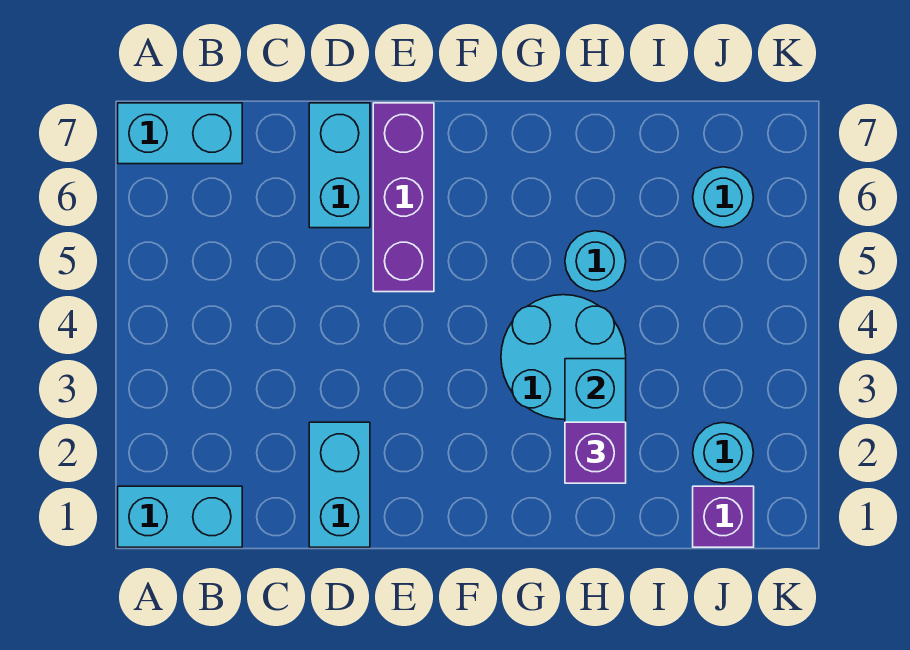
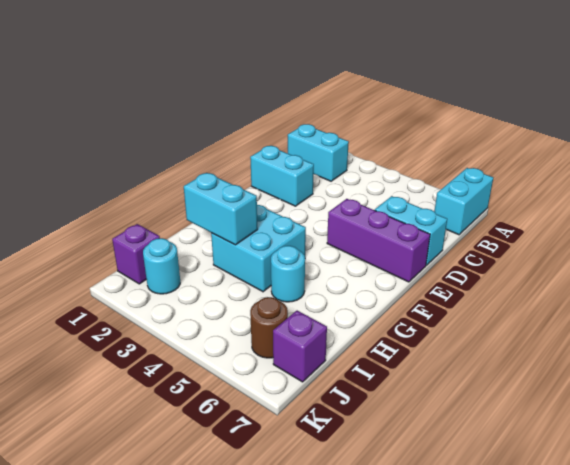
cyan brick A1:B1 level 1 -> cyan brick B1:B2 level 1
cyan round brick G3:H4 level 1 -> cyan brick G3:H4 level 1
purple brick H2 level 3 -> purple brick J7 level 1
cyan round brick J6 level 1 -> brown round brick J6 level 1

